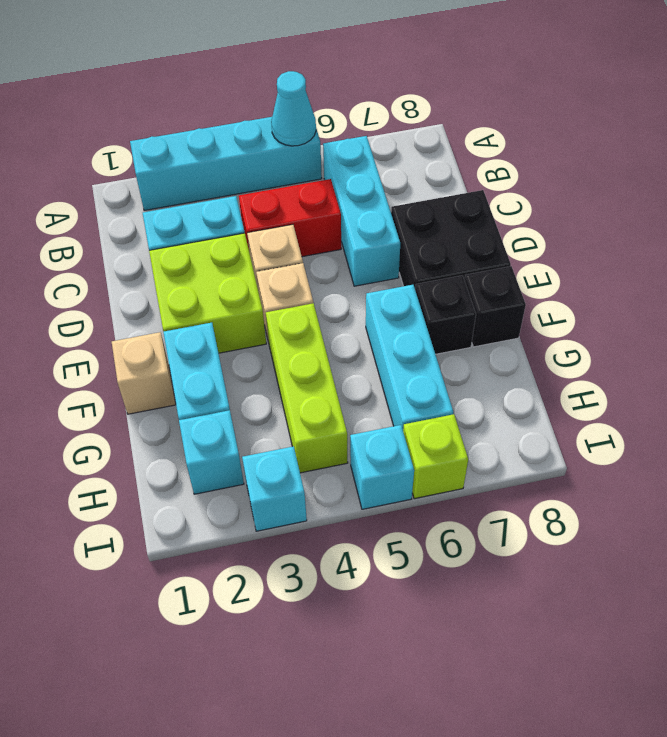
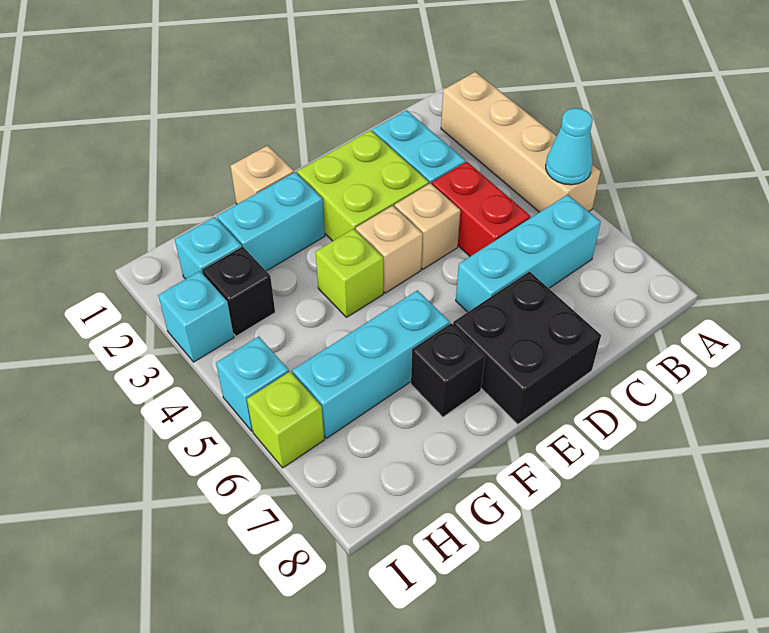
cyan brick A2:A5 level 1 -> tan brick A2:A5 level 1
lime brick F4:H4 level 1 -> lime brick F4 level 1
black brick F8 level 1 -> black brick H3 level 1

